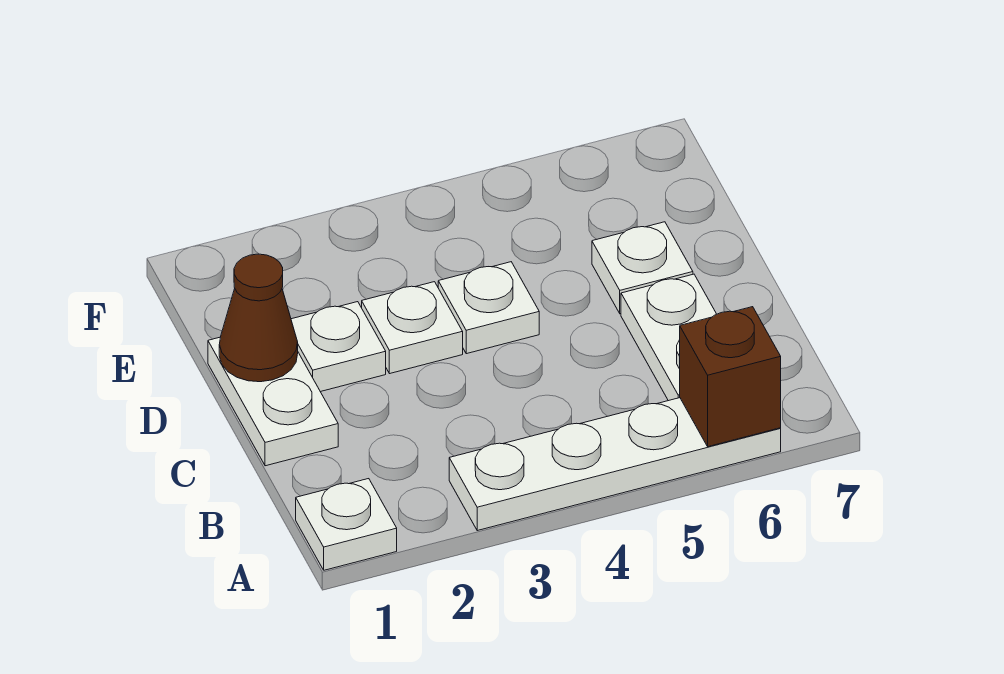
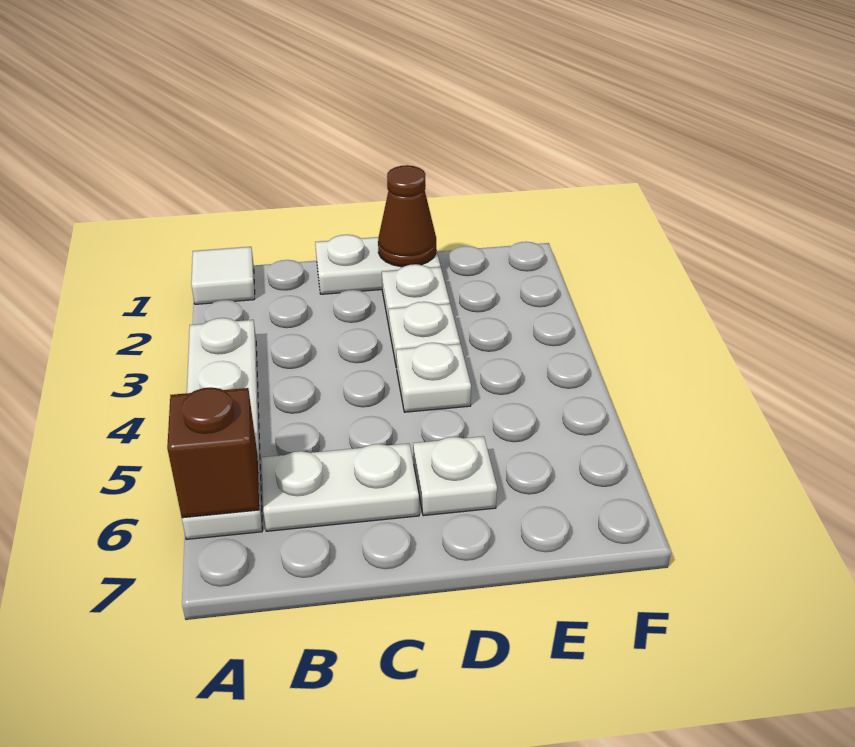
white plate A1 level 1 -> white tile A1 level 1

